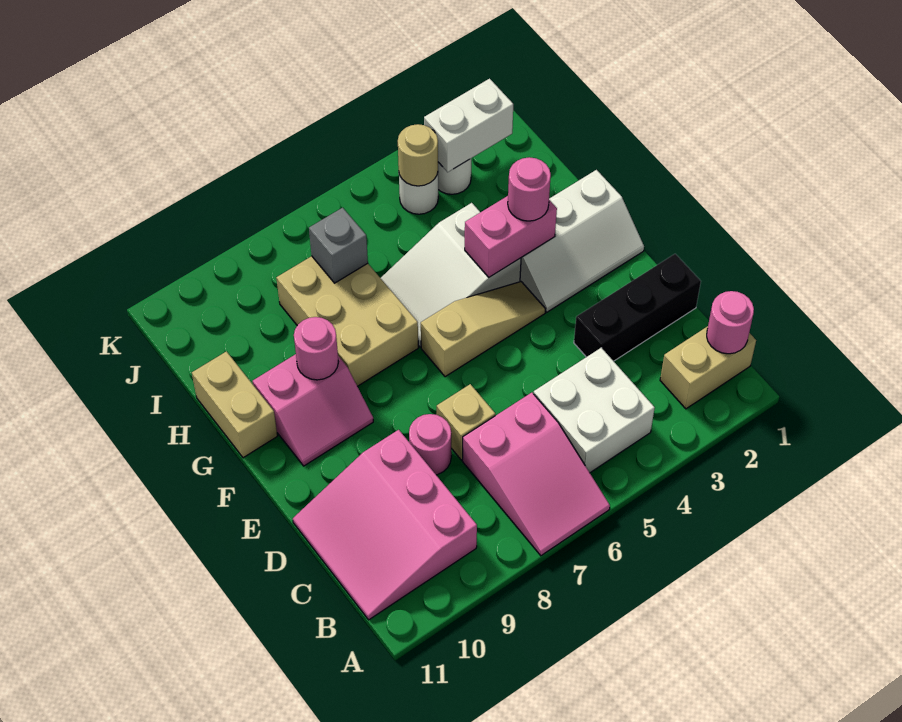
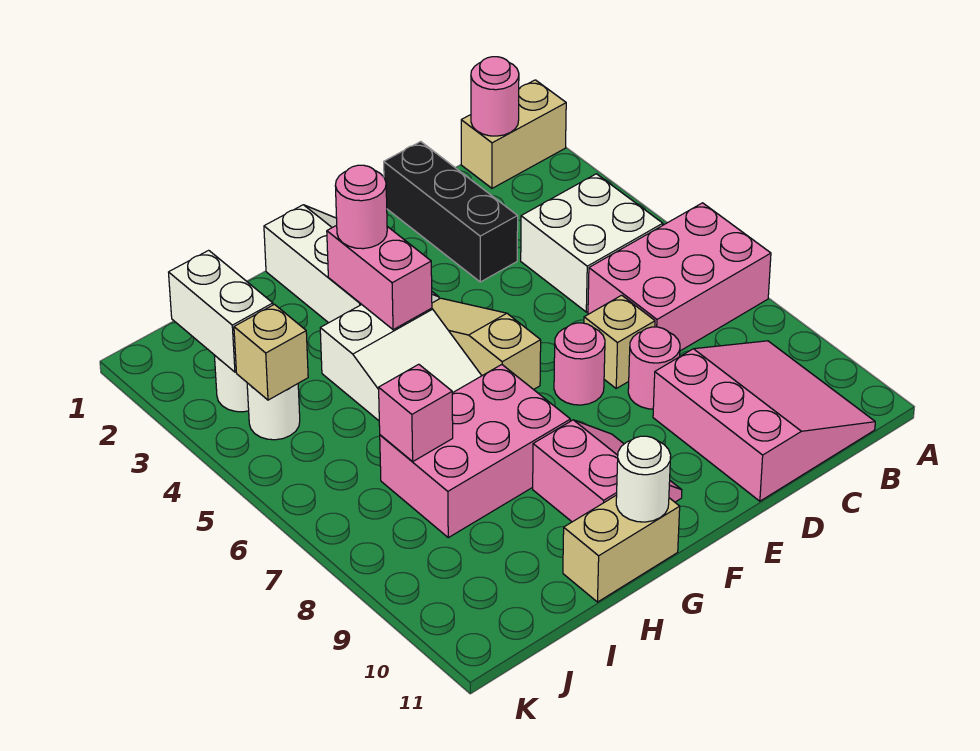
pink slope A6:C7 level 1 top C -> pink brick A6:C7 level 1
tan brick B1:B2 level 1 -> tan brick A1:B1 level 1
pink slope B9:D11 level 1 top 9 -> pink slope B9:D11 level 1 top D
tan brick G7:I8 level 1 -> pink brick G7:I8 level 1
pink round brick G9 level 2 -> pink round brick E7 level 1
none -> white round brick G11 level 2
grey brick I7 level 2 -> pink brick I7 level 2
tan round brick J4 level 2 -> tan brick J4 level 2

